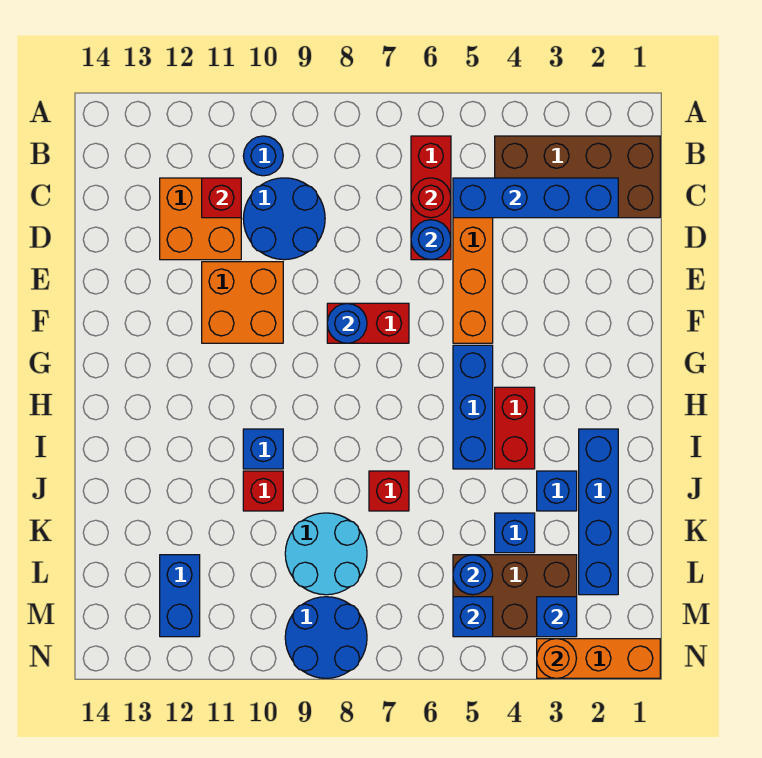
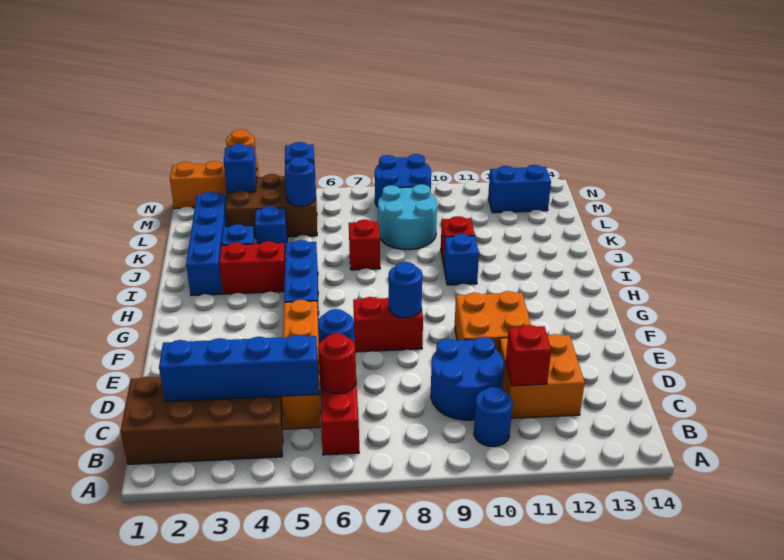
red brick H4:I4 level 1 -> red brick I3:I4 level 1
blue brick L12:M12 level 1 -> blue brick M12:M13 level 1

